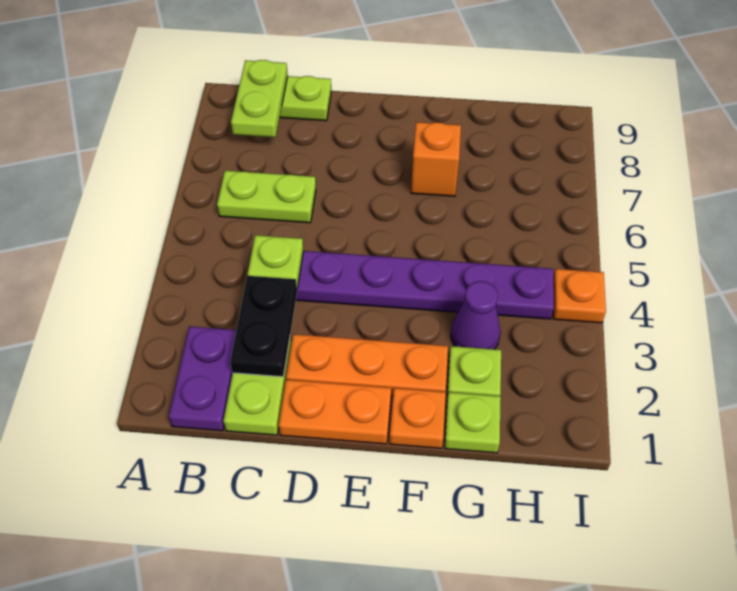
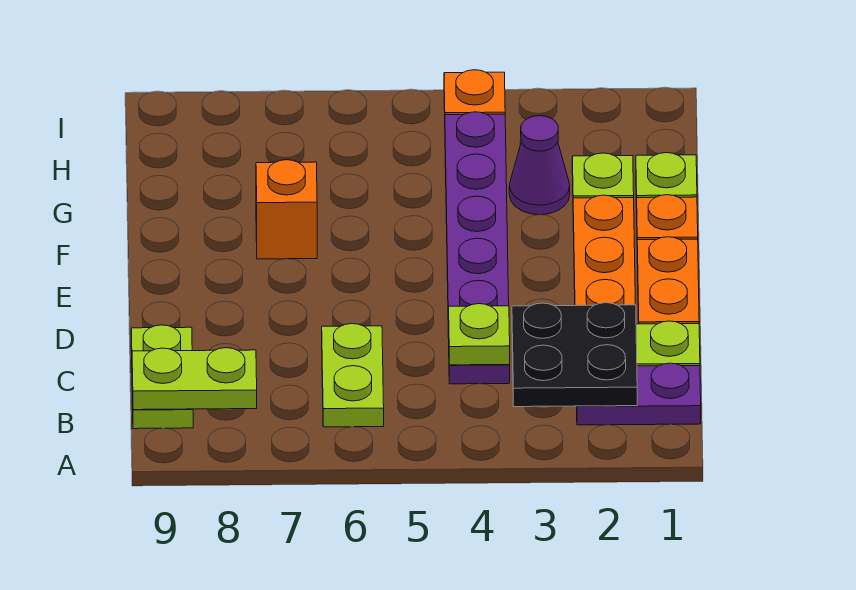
black plate C2:C3 level 2 -> black plate B2:C3 level 2

